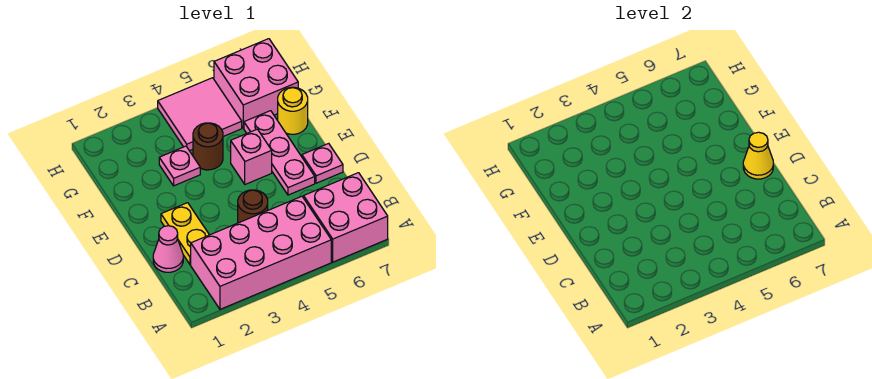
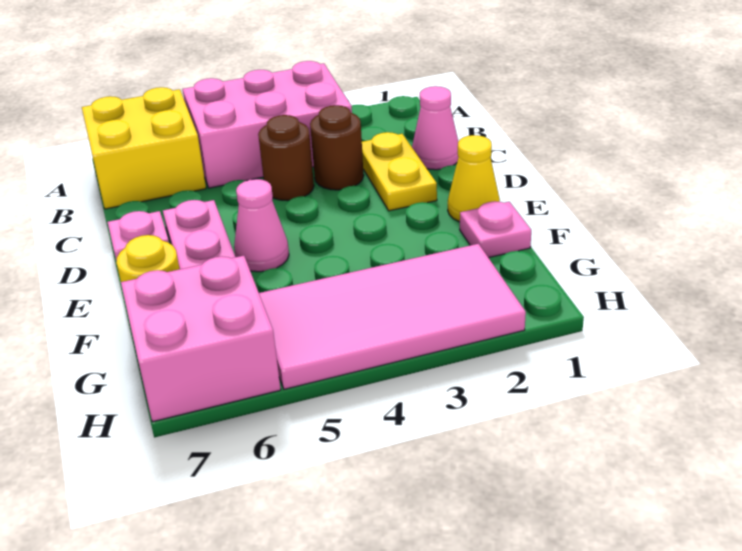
pink brick A2:B5 level 1 -> pink brick A3:B5 level 1
pink brick A6:B7 level 1 -> yellow brick A6:B7 level 1
yellow cone D7 level 2 -> yellow cone E1 level 1
pink brick E5 level 1 -> pink cone E5 level 1
pink plate F3 level 1 -> pink plate F1 level 1
brown round brick F4 level 1 -> brown round brick C3 level 1
pink tile G4:H5 level 1 -> pink tile G2:H5 level 1

